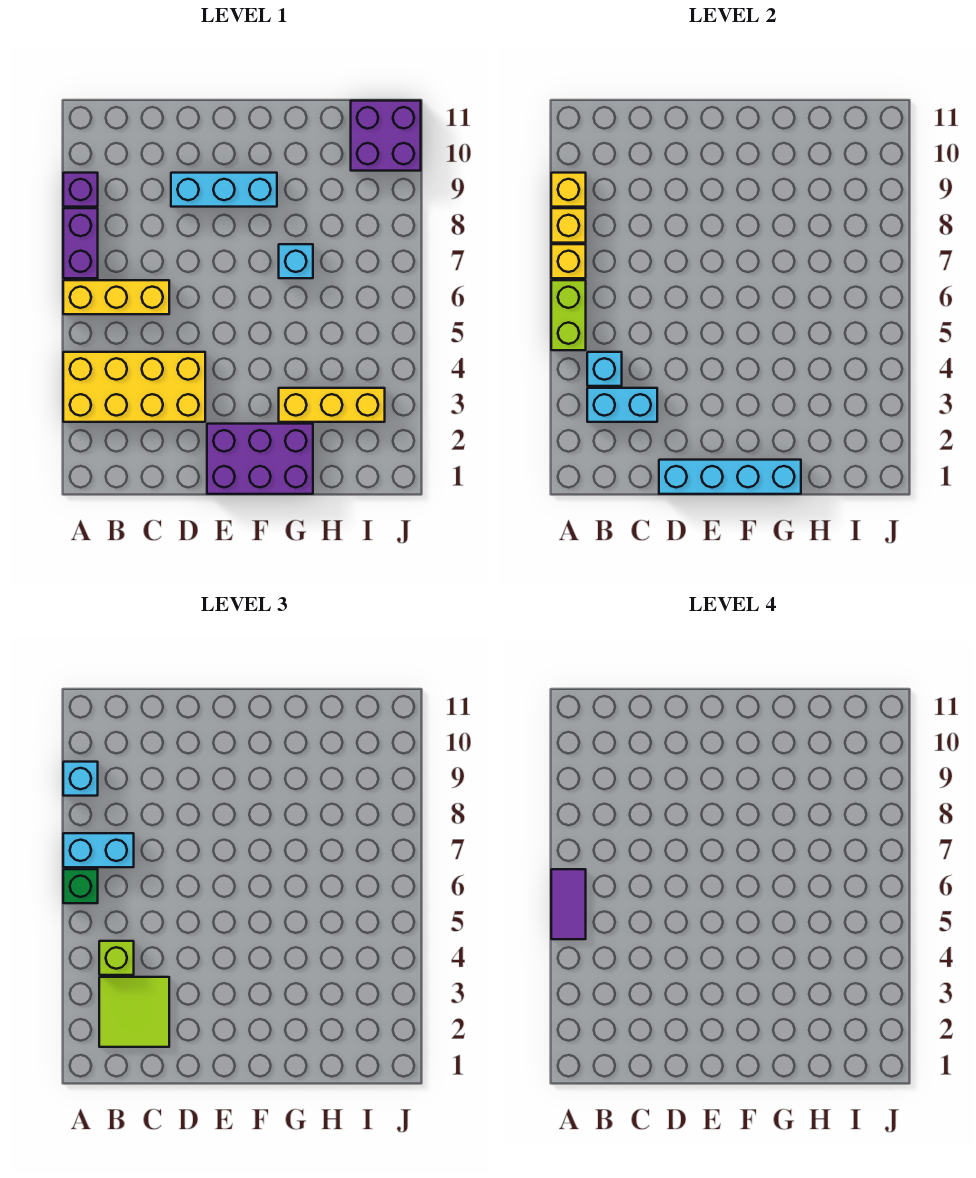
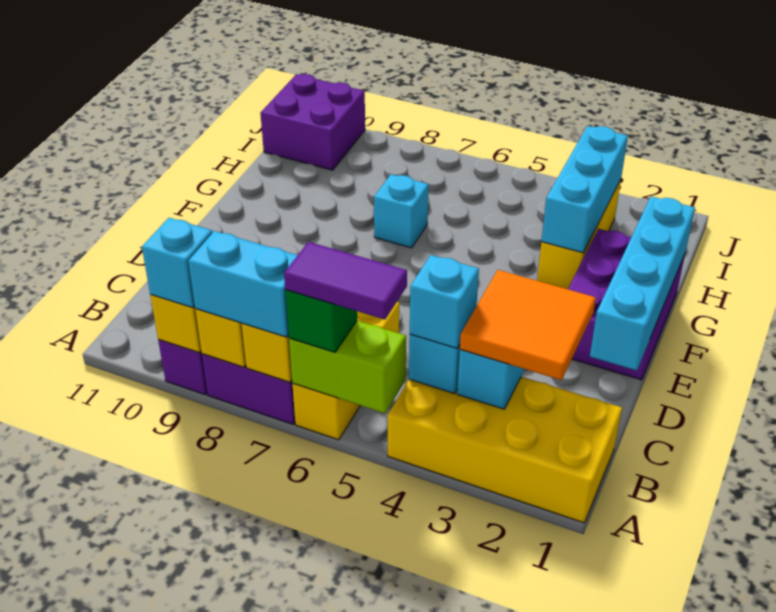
yellow brick A3:D4 level 1 -> yellow brick A1:B4 level 1
cyan brick A7:B7 level 3 -> cyan brick A7:A8 level 3
lime tile B2:C3 level 3 -> orange tile B2:C3 level 3
lime brick B4 level 3 -> cyan brick B4 level 3
cyan brick D9:F9 level 1 -> cyan brick G3:I3 level 2

